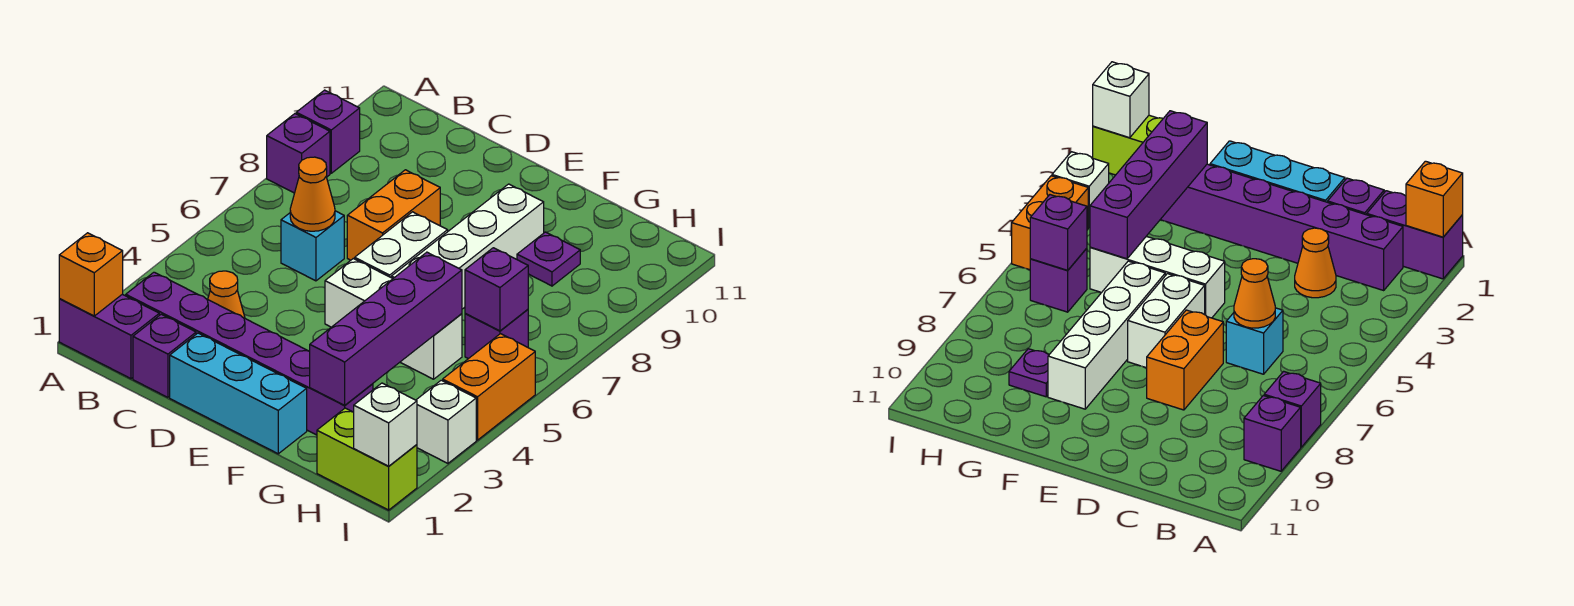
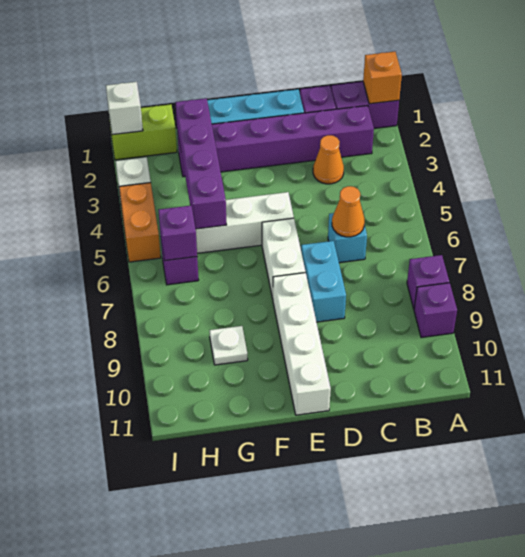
orange brick D7:D8 level 1 -> cyan brick D7:D8 level 1
white brick F6:F9 level 1 -> white brick E8:E11 level 1
purple plate G9 level 1 -> white plate G9 level 1

